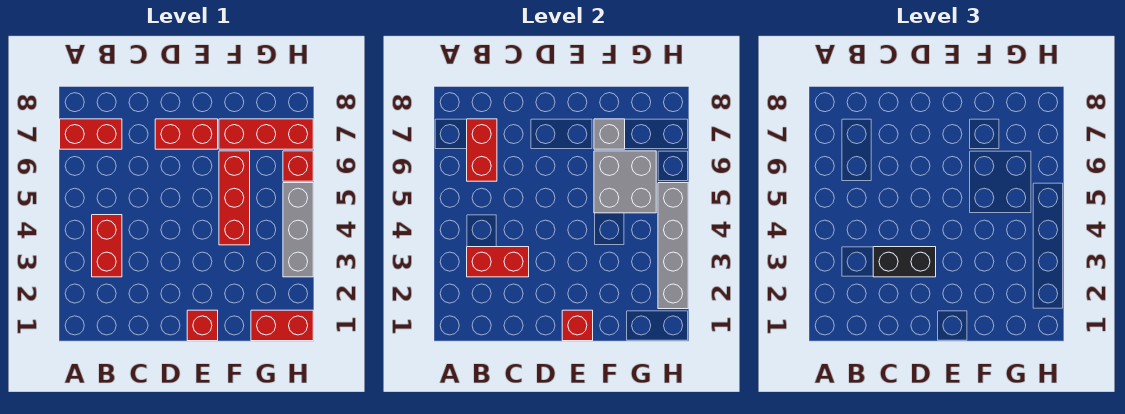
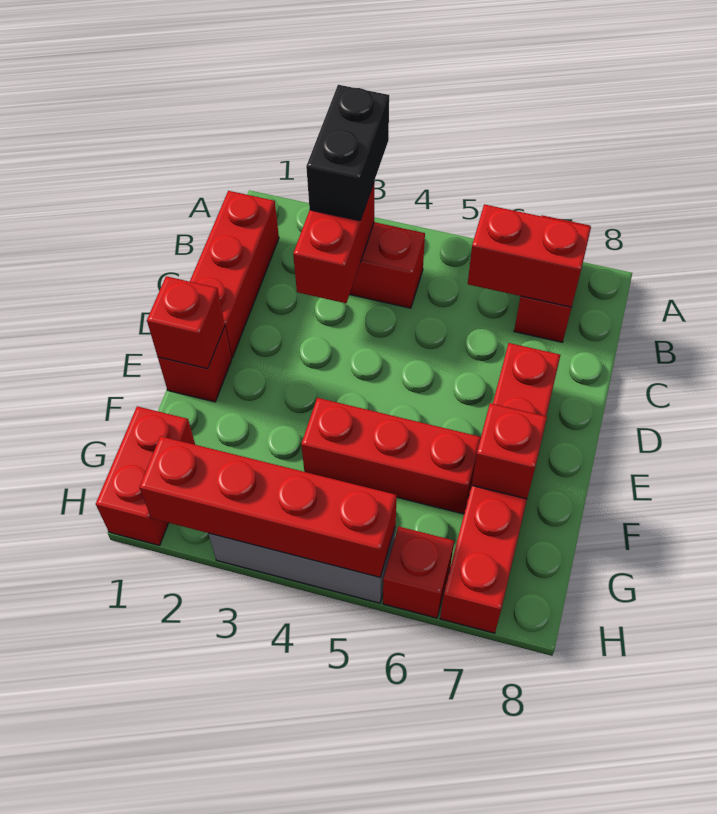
none -> red brick B1:D1 level 1
black brick C3:D3 level 3 -> black brick A3:B3 level 3
grey brick F5:G6 level 2 -> none
grey brick F7 level 2 -> red brick F7 level 2
grey brick H2:H5 level 2 -> red brick H2:H5 level 2

